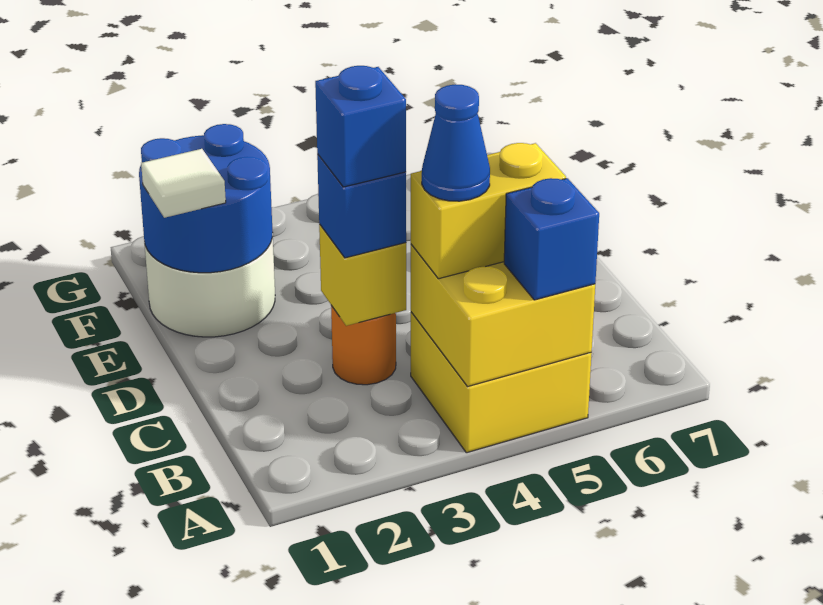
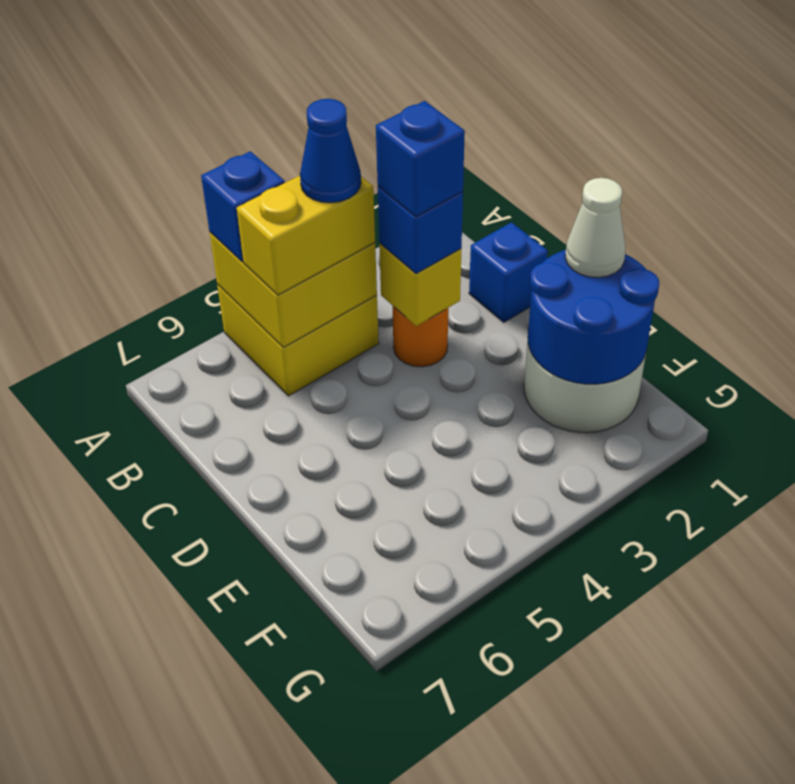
none -> blue brick C1 level 1
white tile E1 level 3 -> white cone E1 level 3

